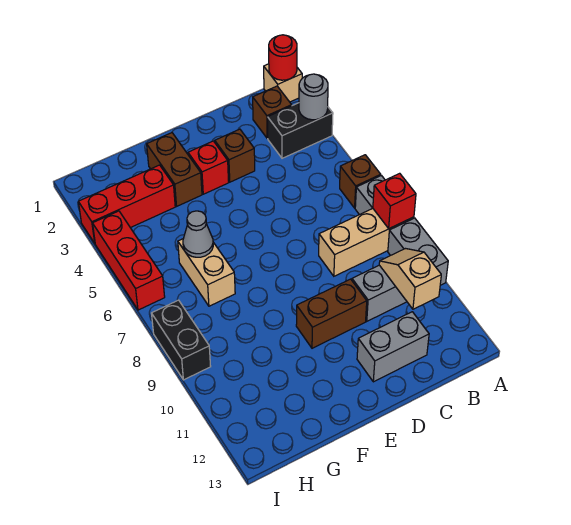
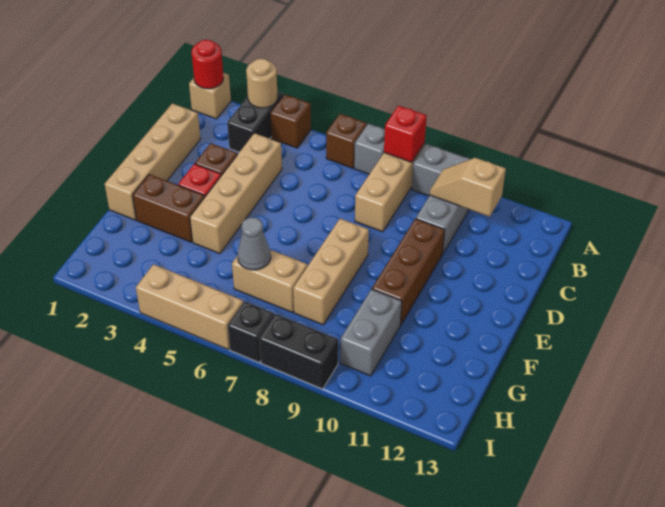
grey round brick A3 level 2 -> tan round brick A3 level 2
brown brick B2 level 1 -> brown brick A4 level 1
none -> tan brick C1:F1 level 1
none -> tan brick C4:F4 level 1
grey brick C12:D12 level 1 -> grey brick G10:H10 level 1
brown brick D10:E10 level 1 -> brown brick D10:F10 level 1
none -> tan brick E8:G8 level 1
red brick G3:I3 level 1 -> none
red brick I4:I6 level 1 -> tan brick I4:I6 level 1
none -> black brick I7 level 1

